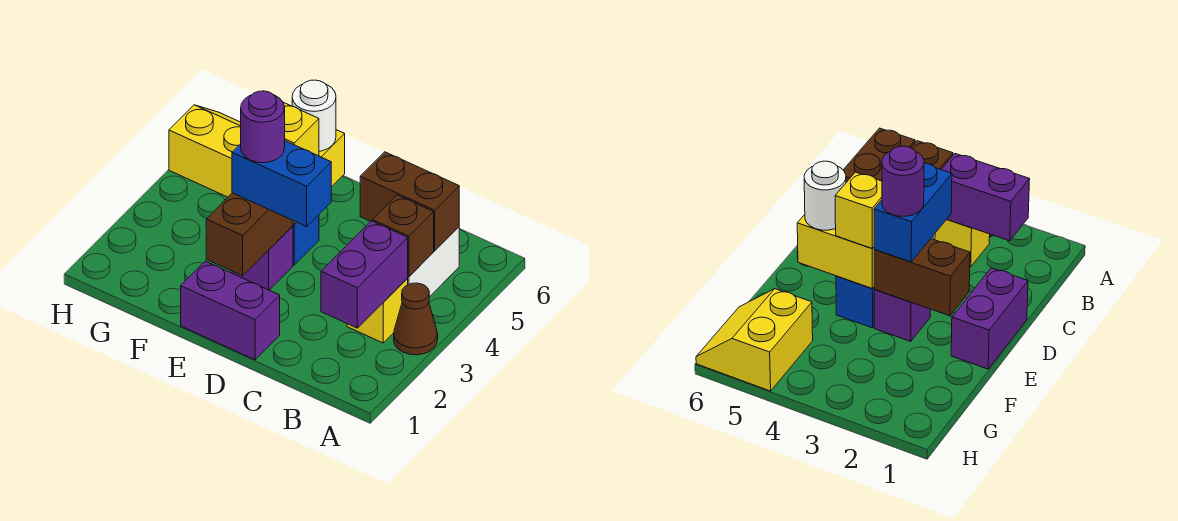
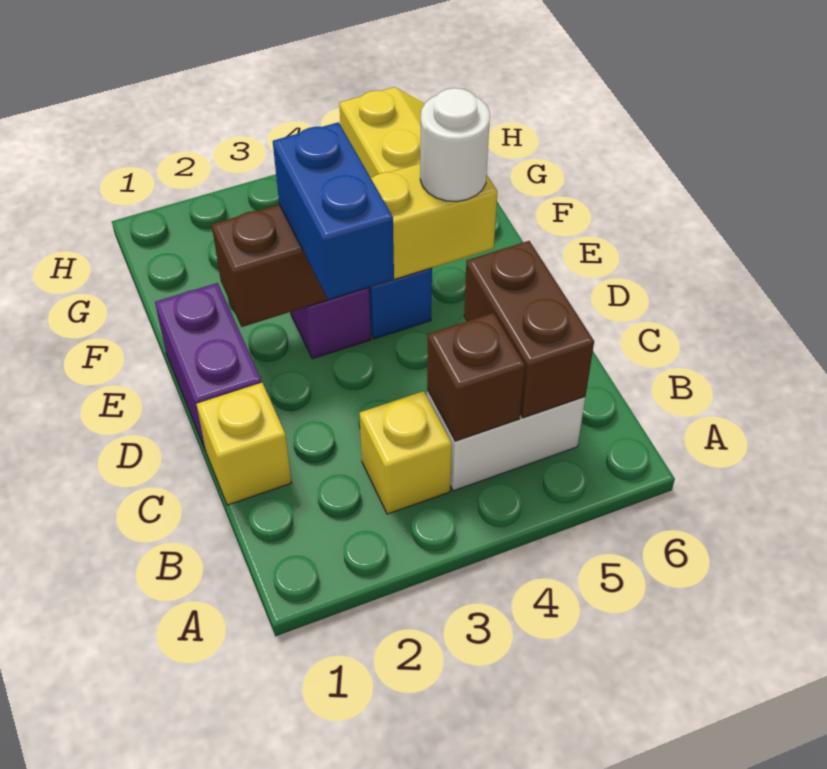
brown cone A3 level 1 -> none
purple brick B2:B3 level 2 -> none
purple round brick E3 level 4 -> none
yellow brick E4 level 3 -> yellow brick C1 level 1

